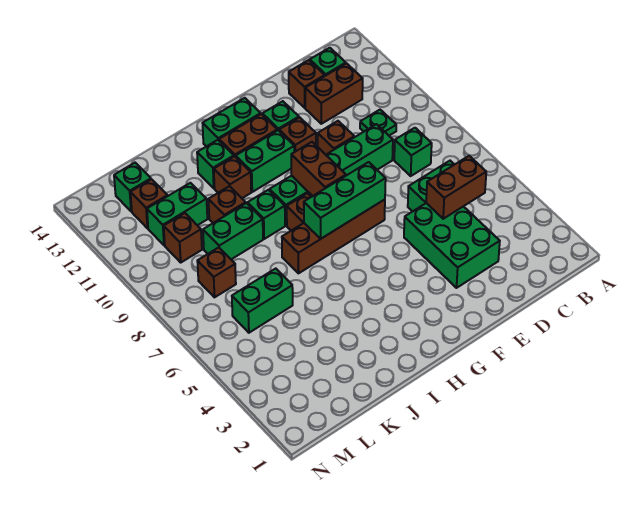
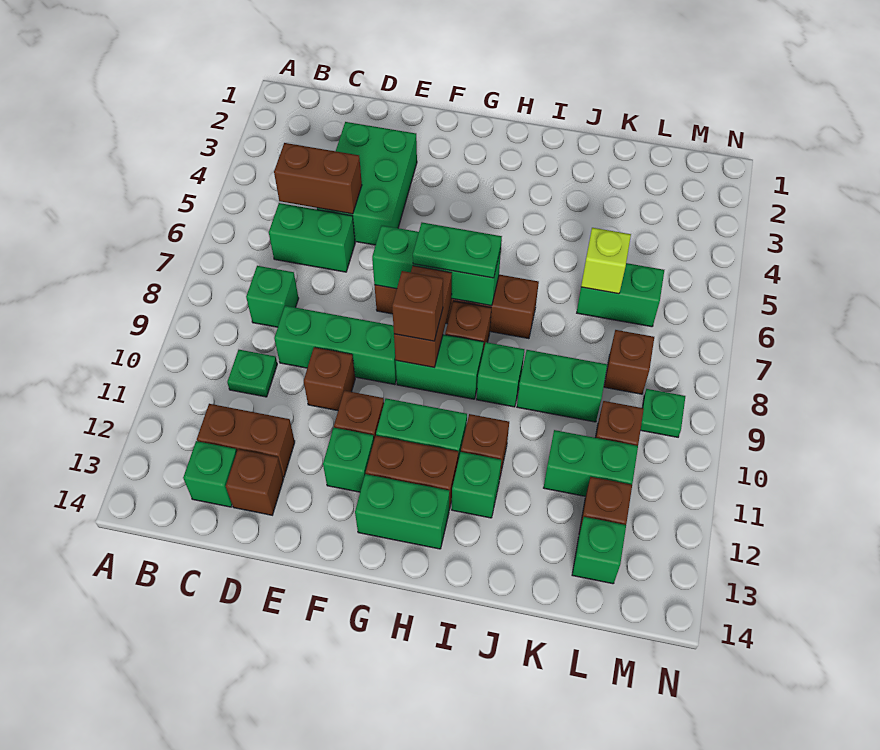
none -> green plate G7:H7 level 3
brown brick J10 level 1 -> brown brick G9 level 3
none -> lime brick K6 level 2
none -> green plate M9 level 1

